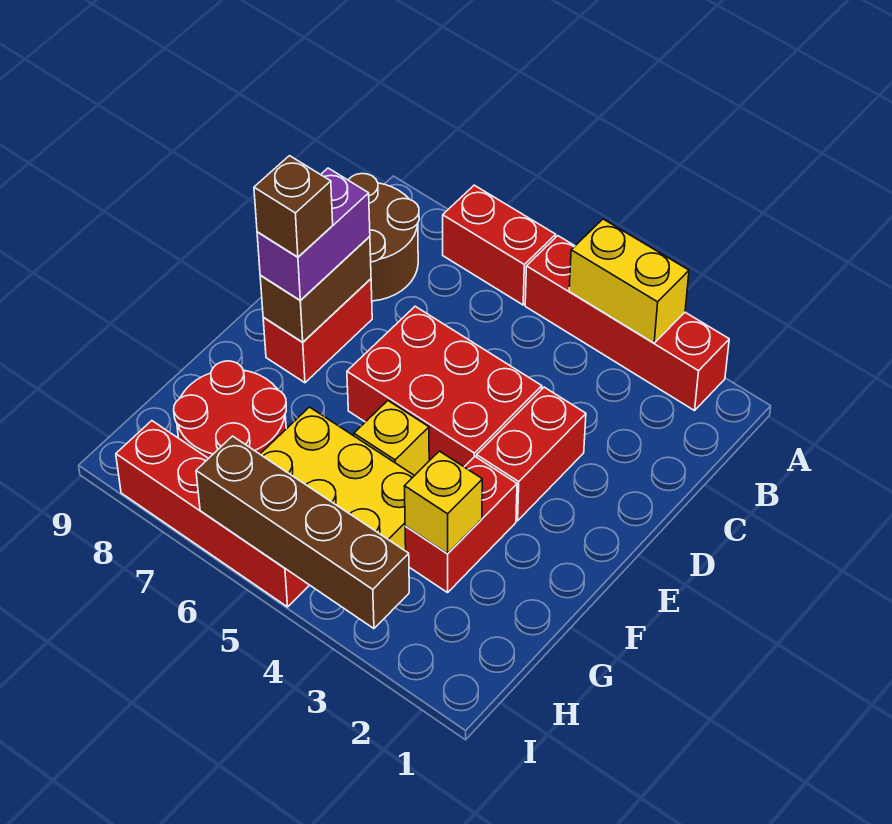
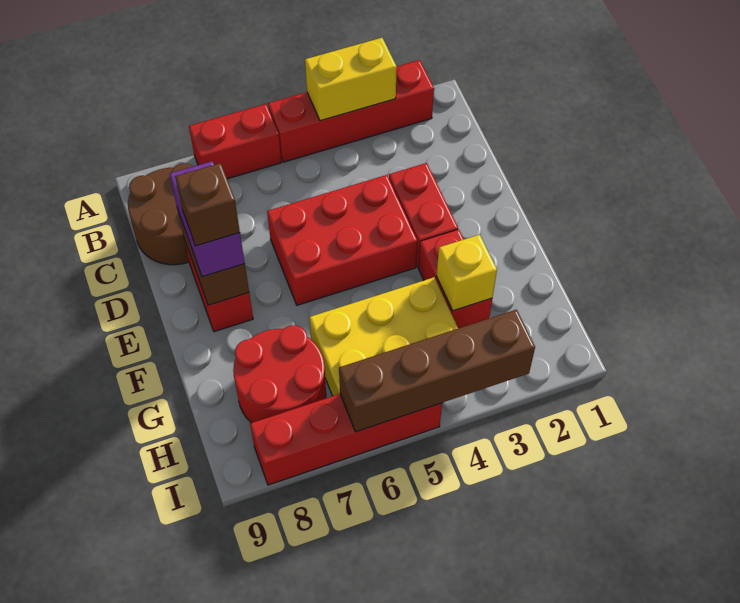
yellow brick F5 level 1 -> none

